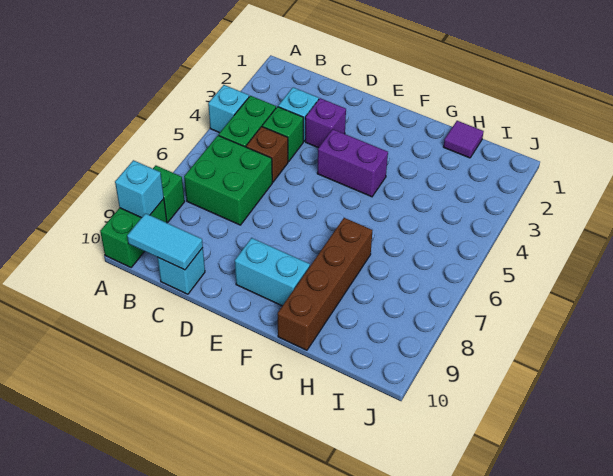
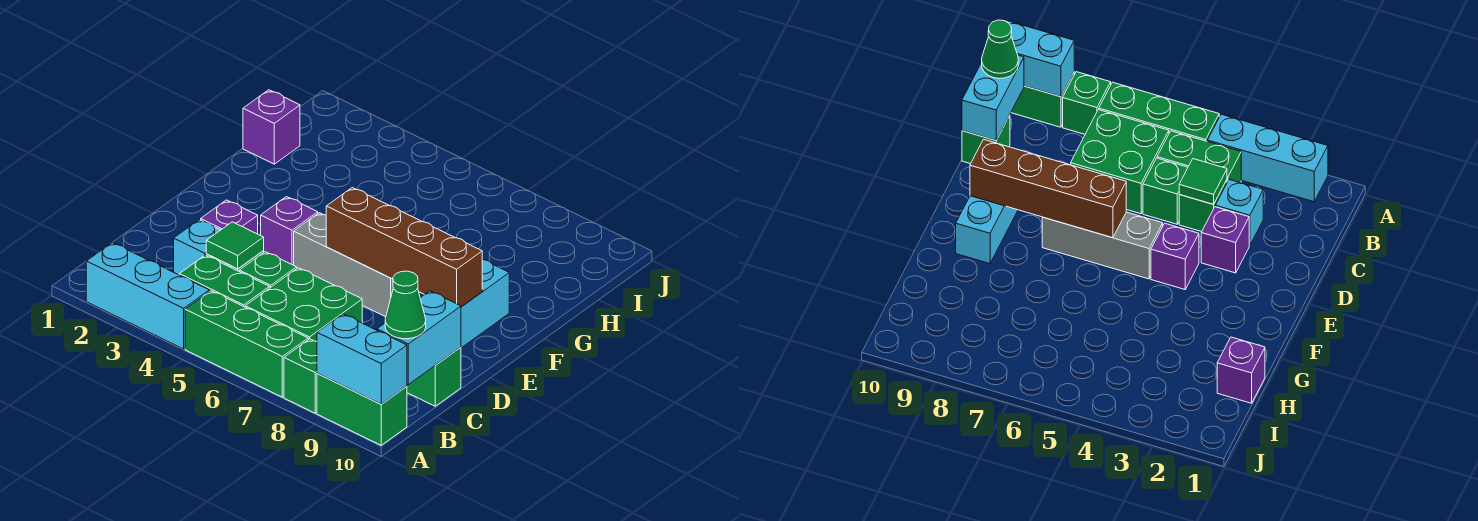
cyan brick A4 level 1 -> cyan brick A2:A4 level 1
none -> green brick A5:A7 level 1
cyan brick A9 level 2 -> cyan brick A9:A10 level 2
cyan tile B10:C10 level 2 -> cyan brick B10:C10 level 2
none -> green cone B10 level 3
none -> green tile C4 level 2
brown brick C5 level 1 -> green brick C5 level 1
cyan brick C10 level 1 -> green brick C10 level 1
purple brick E4:F4 level 1 -> purple brick E4 level 1
none -> grey brick E5:E7 level 1
brown brick G7:G10 level 1 -> brown brick E6:E9 level 2
purple tile H1 level 1 -> purple brick H1 level 1

